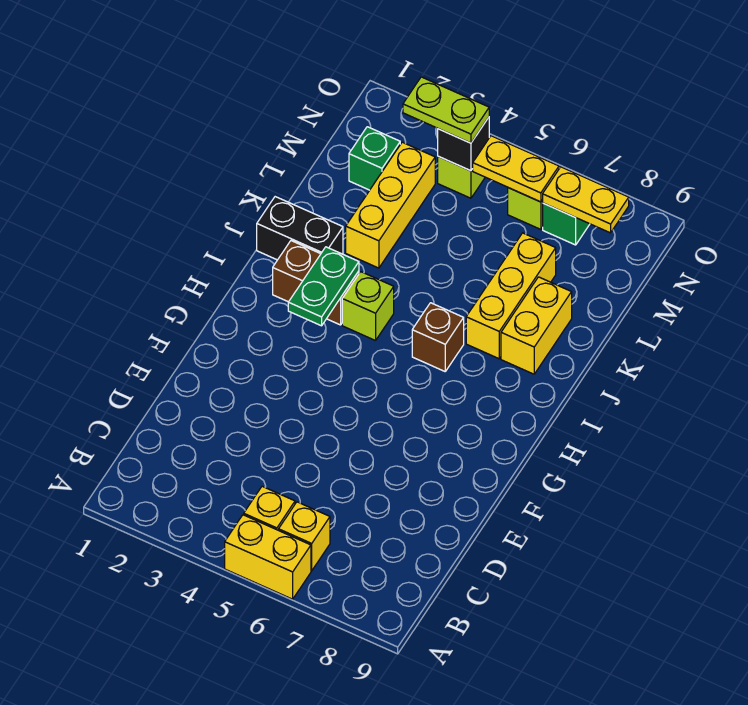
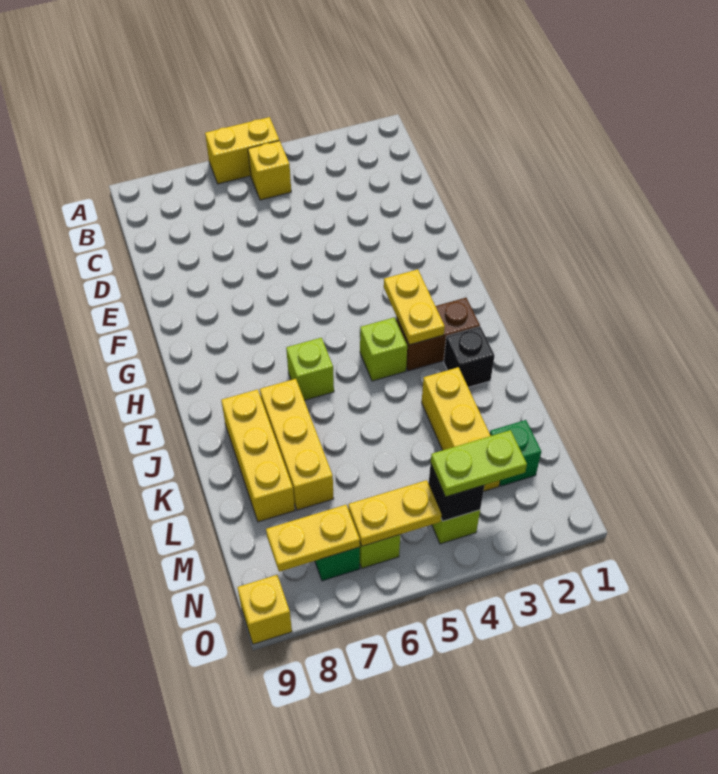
yellow brick B6 level 1 -> yellow brick O9 level 1
green plate H3:I3 level 2 -> yellow plate H3:I3 level 2
brown brick I6 level 1 -> lime brick I6 level 1
black brick J1:J2 level 1 -> black brick J2 level 1
yellow brick J8:K8 level 1 -> yellow brick J8:L8 level 1

